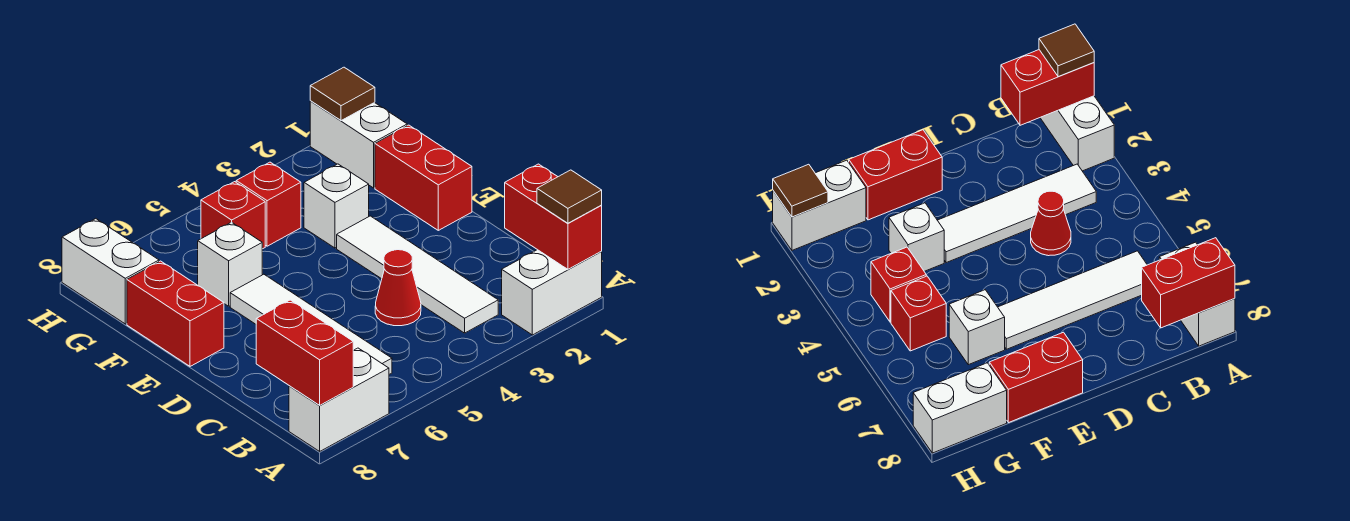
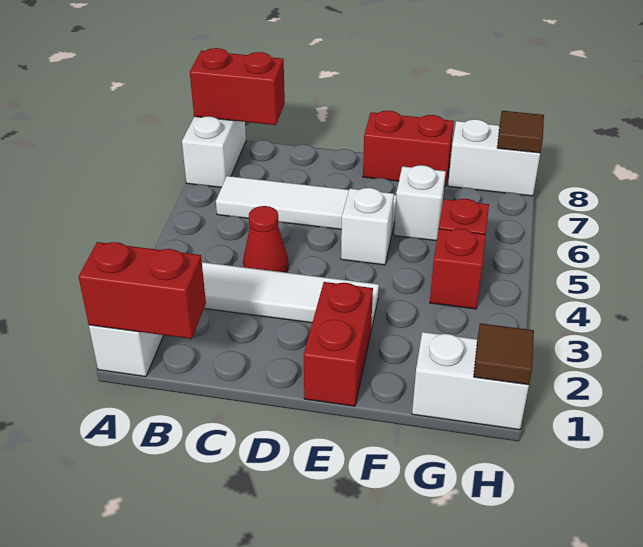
brown tile A1 level 3 -> brown tile H8 level 2
red brick E1:F1 level 1 -> red brick E1:E2 level 1
white brick F3 level 1 -> white brick E5 level 1

